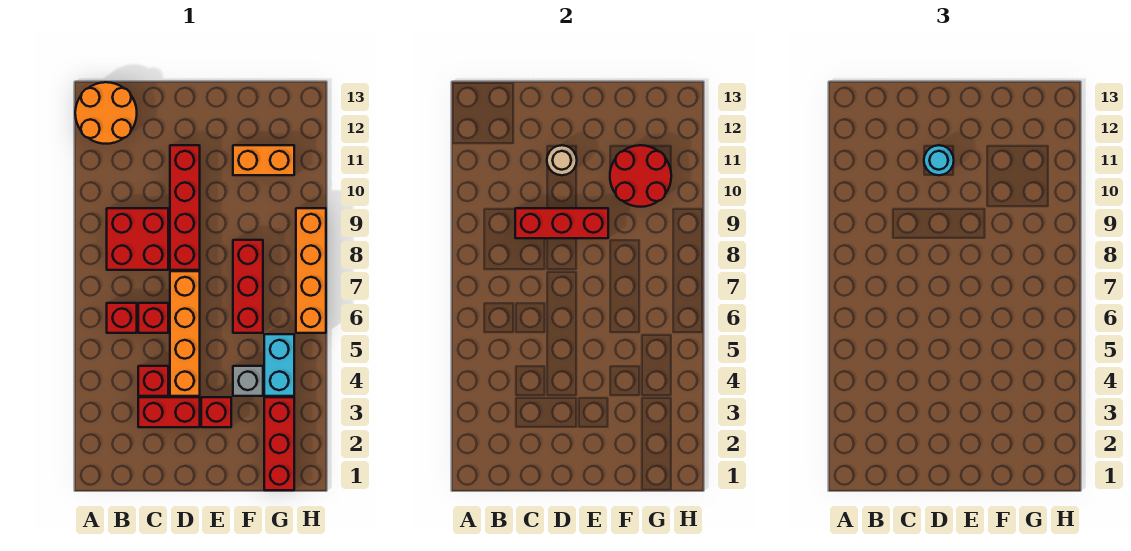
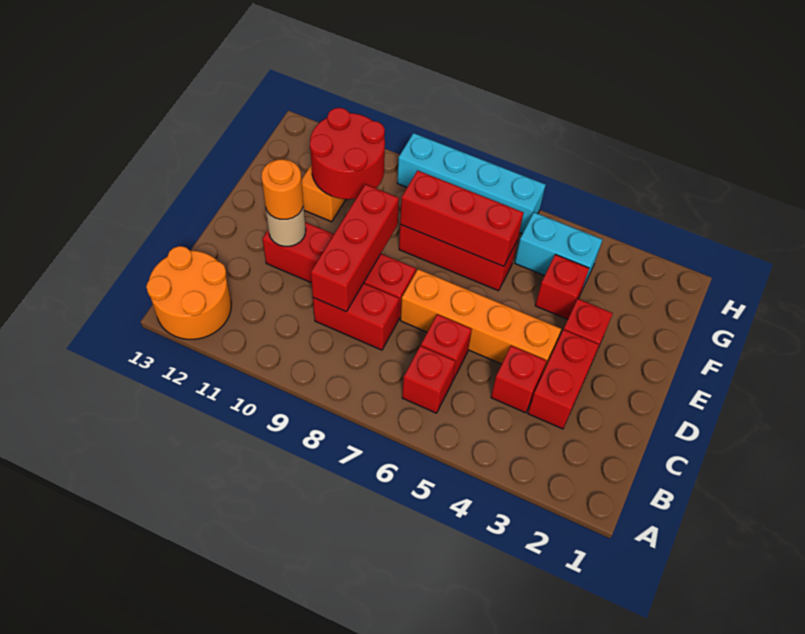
red brick B8:C9 level 1 -> red brick C8:C9 level 1
cyan round brick D11 level 3 -> orange round brick D11 level 3
grey brick F4 level 1 -> red brick F4 level 1
red brick G1:G3 level 1 -> red brick F6:F8 level 2
orange brick H6:H9 level 1 -> cyan brick H6:H9 level 1

